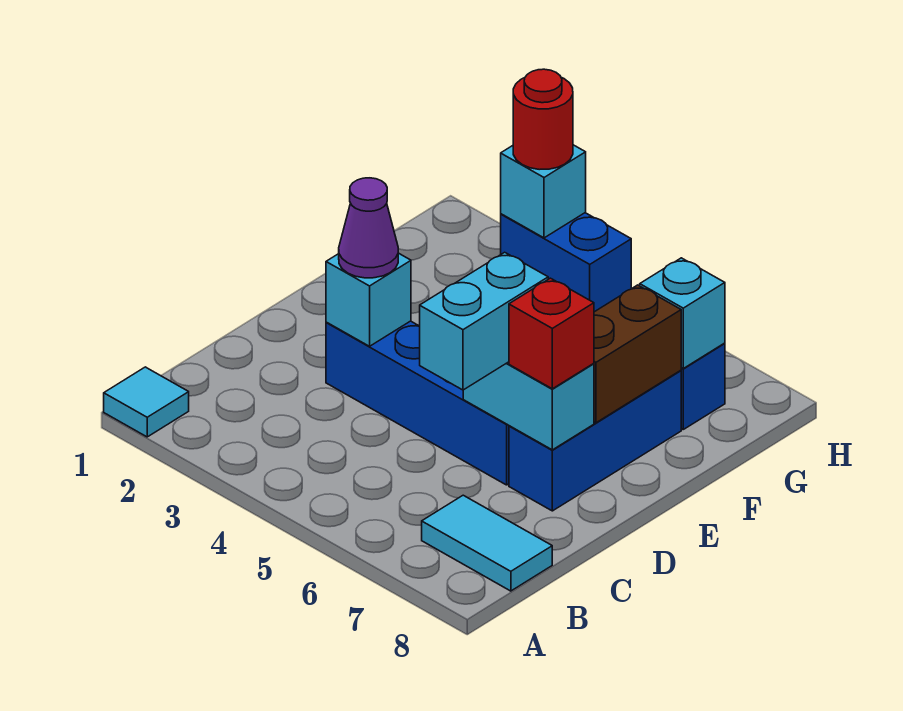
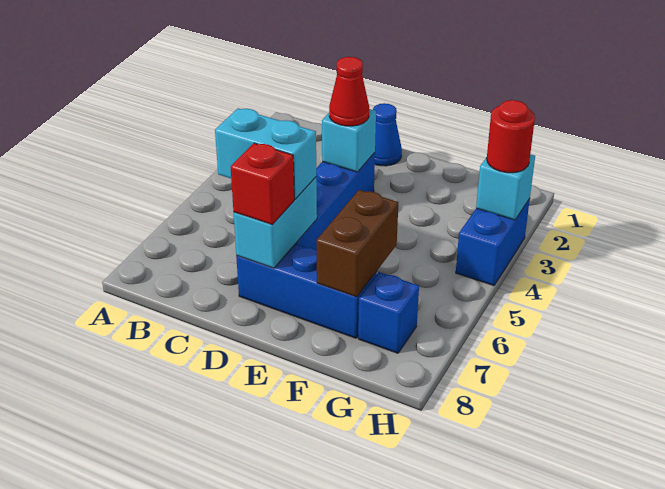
cyan tile A1 level 1 -> none
cyan tile B7:B8 level 1 -> none
none -> blue cone D1 level 1
purple cone D3 level 3 -> red cone D3 level 3
brown brick E7:F7 level 2 -> brown brick F6:F7 level 2
cyan brick G7 level 2 -> none

